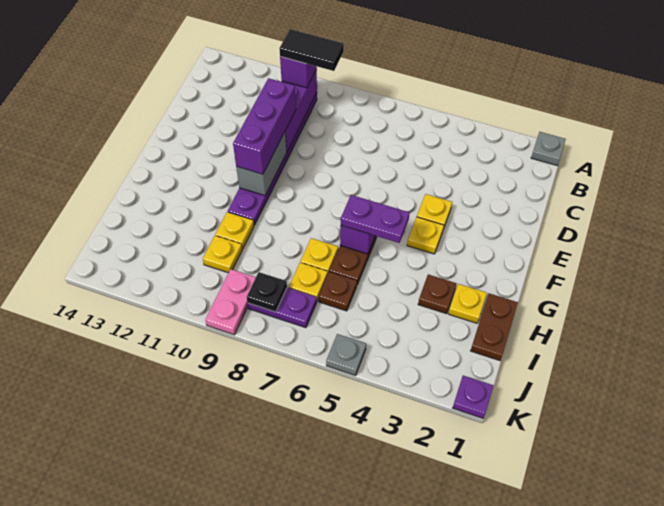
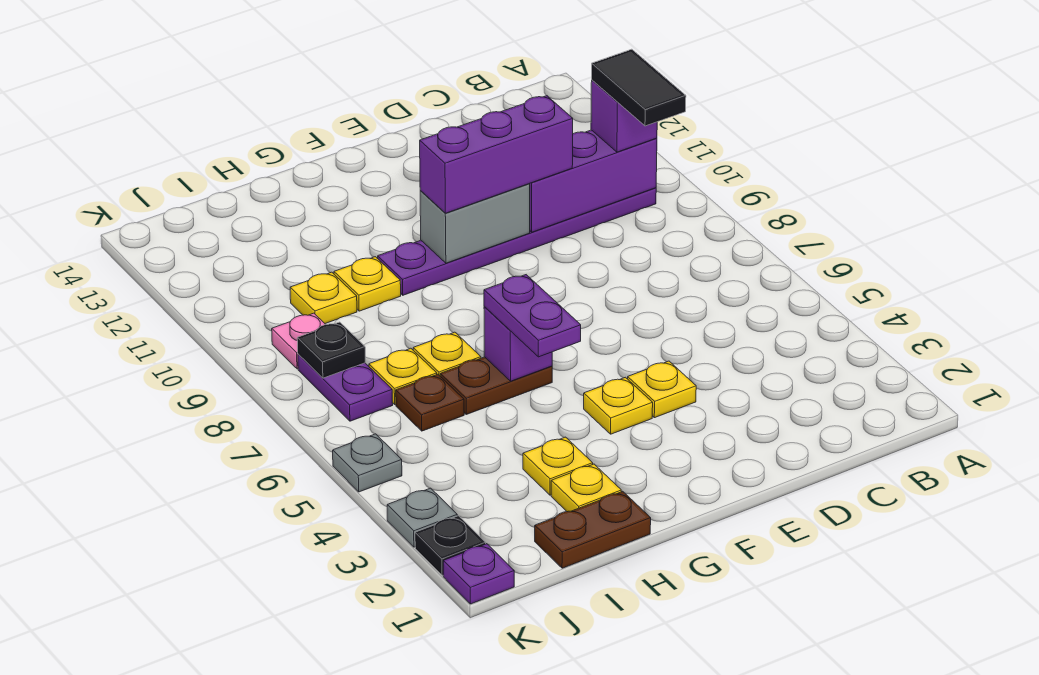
grey plate A1 level 1 -> grey plate K3 level 1
brown plate H3 level 1 -> yellow plate H3 level 1
pink plate J9:K9 level 1 -> pink plate J9 level 1
none -> black plate K2 level 1

